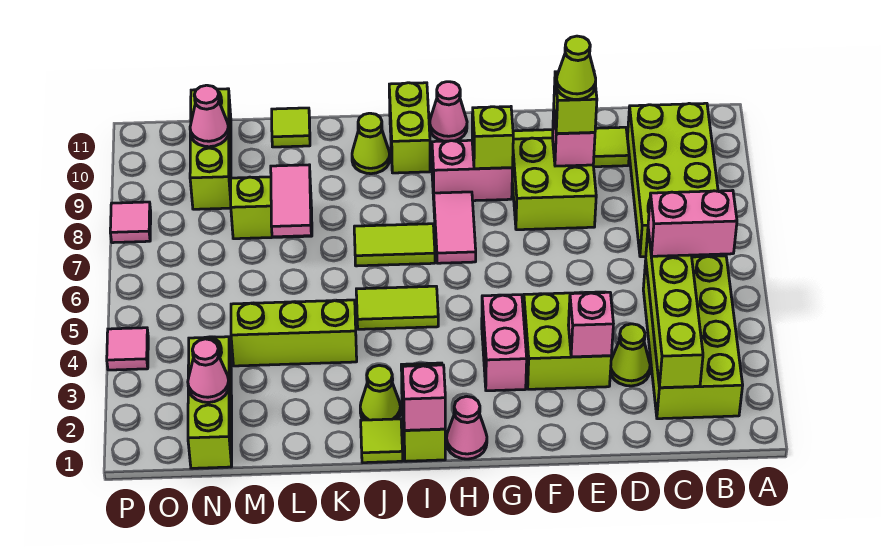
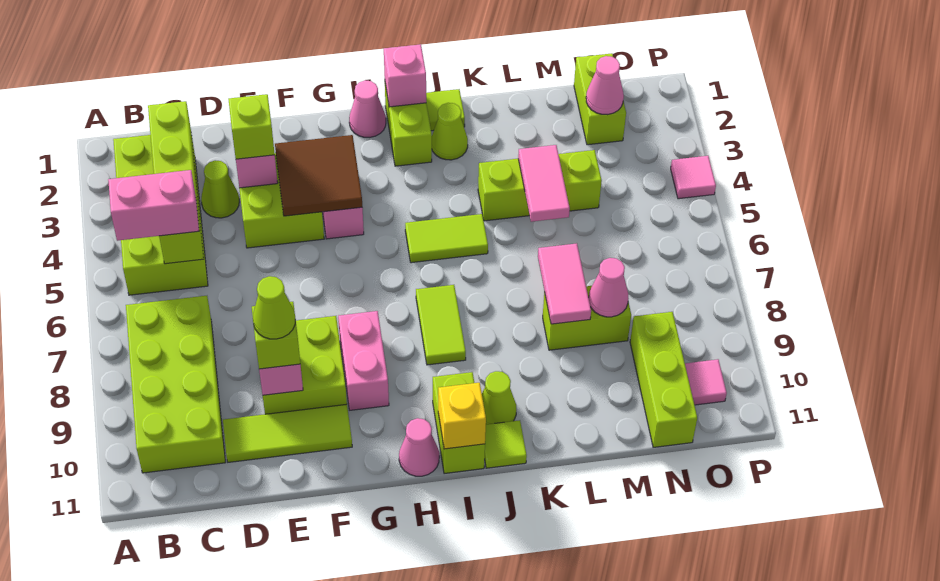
none -> brown tile F3:G4 level 2
pink brick G9:H9 level 1 -> pink brick G8:G9 level 1
lime brick G9 level 2 -> lime brick E3 level 3
pink tile H7:H8 level 1 -> pink tile L4:L5 level 2
lime tile I7:J7 level 1 -> lime tile I7:I8 level 1
none -> yellow brick I11 level 2
lime tile L11 level 1 -> lime tile J11 level 1
lime brick N1:N3 level 1 -> lime brick N1:N2 level 1
pink cone N10 level 2 -> pink cone M8 level 2
pink tile P8 level 1 -> pink tile O10 level 1

